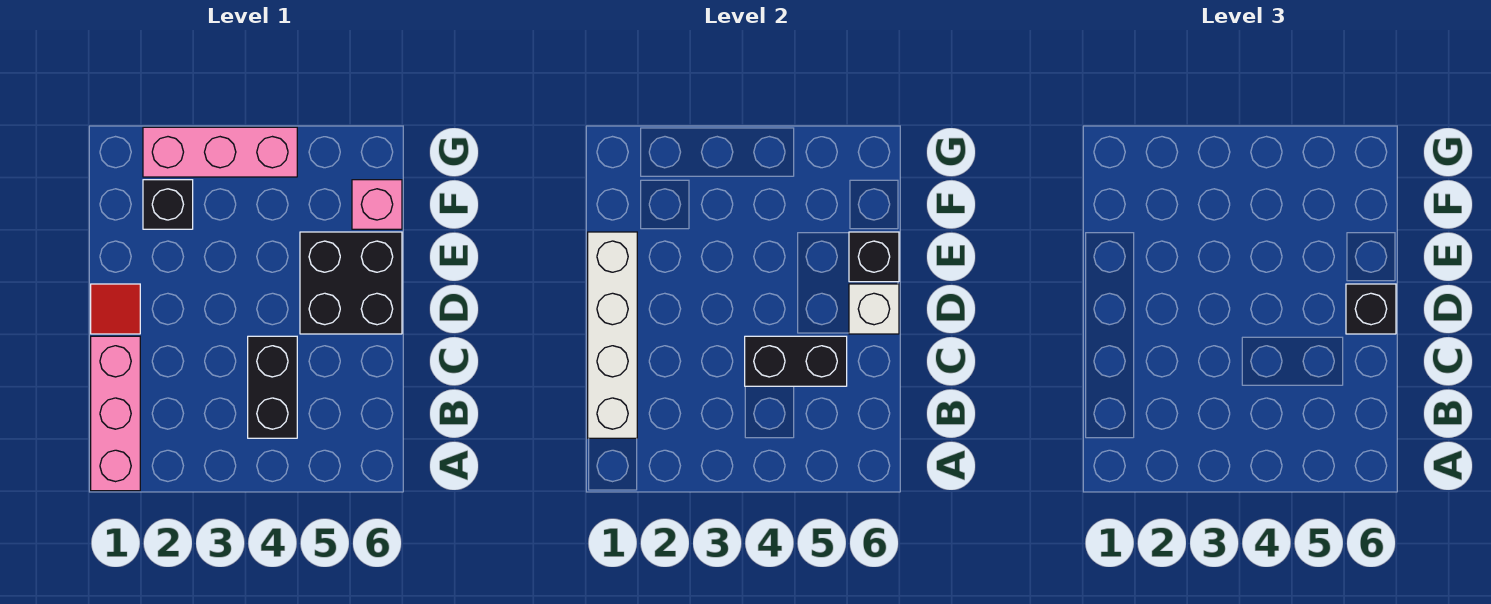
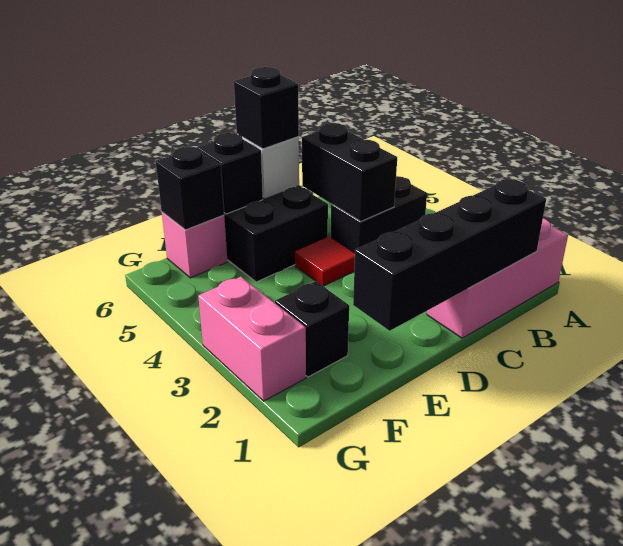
white brick B1:E1 level 2 -> black brick B1:E1 level 2
red tile D1 level 1 -> red tile D4 level 1
none -> black brick F6 level 2
pink brick G2:G4 level 1 -> pink brick G2:G3 level 1

